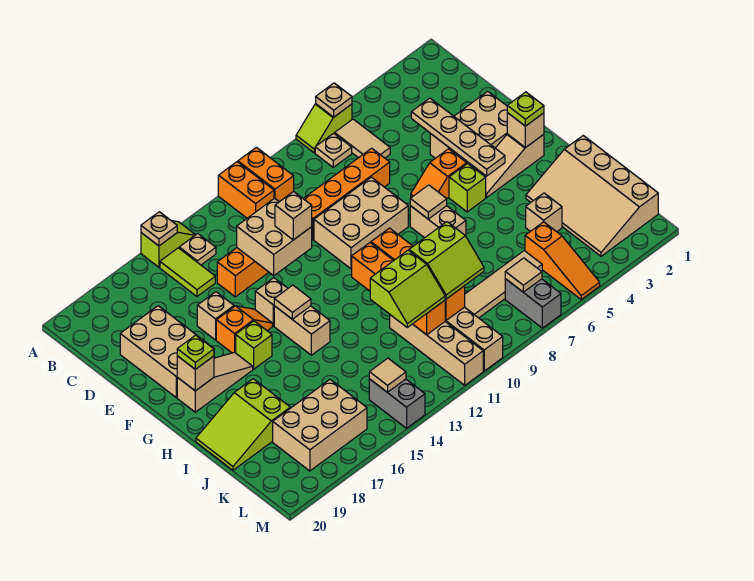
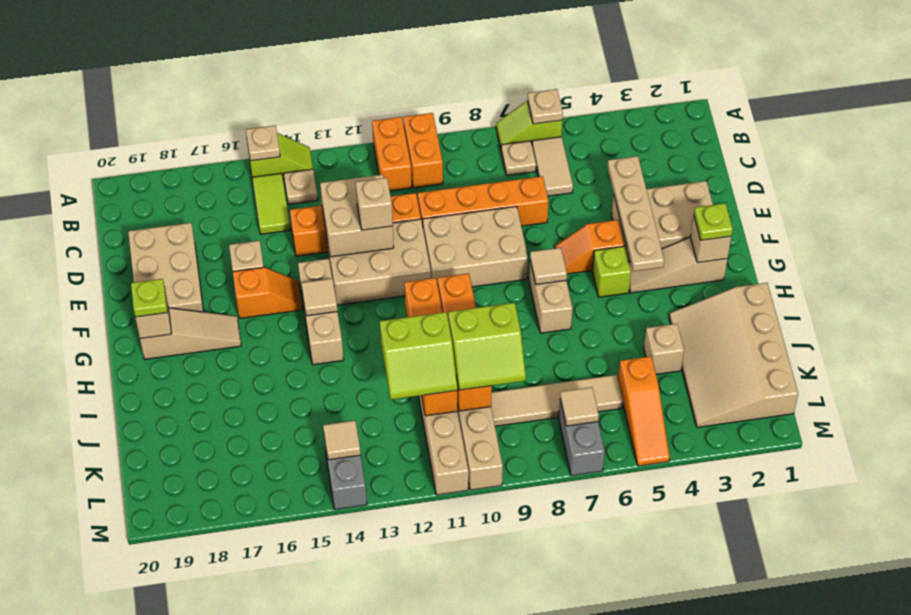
lime brick G16 level 1 -> none
lime slope I18:J20 level 1 top 18 -> none
tan brick K16:L18 level 1 -> tan brick E11:F13 level 1

